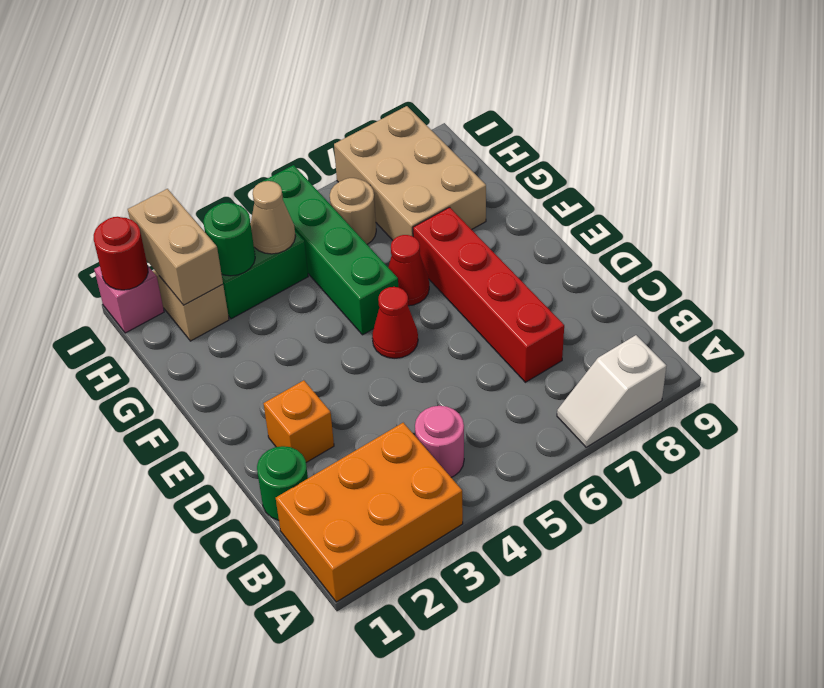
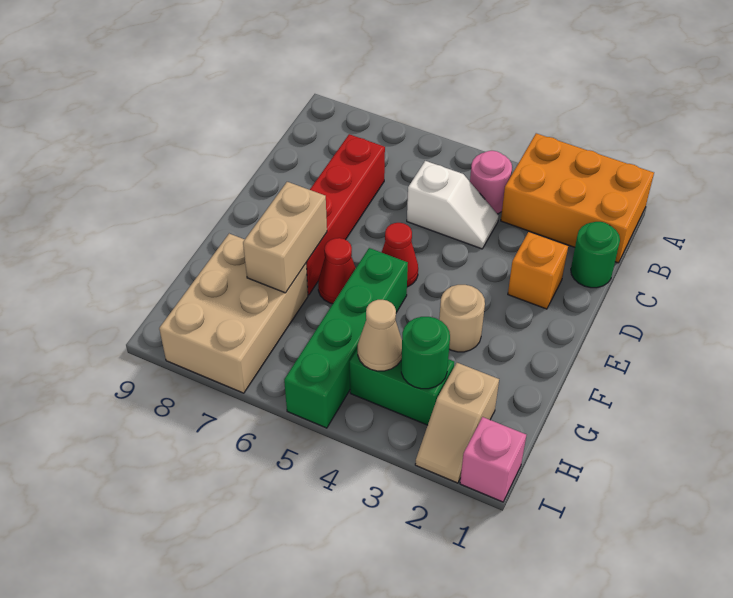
white slope A7:A8 level 1 top 8 -> white slope C4:C5 level 1 top 5
tan brick H2:I2 level 2 -> tan brick F7:G7 level 2
tan round brick H6 level 1 -> tan round brick F3 level 1
red round brick I1 level 2 -> none

